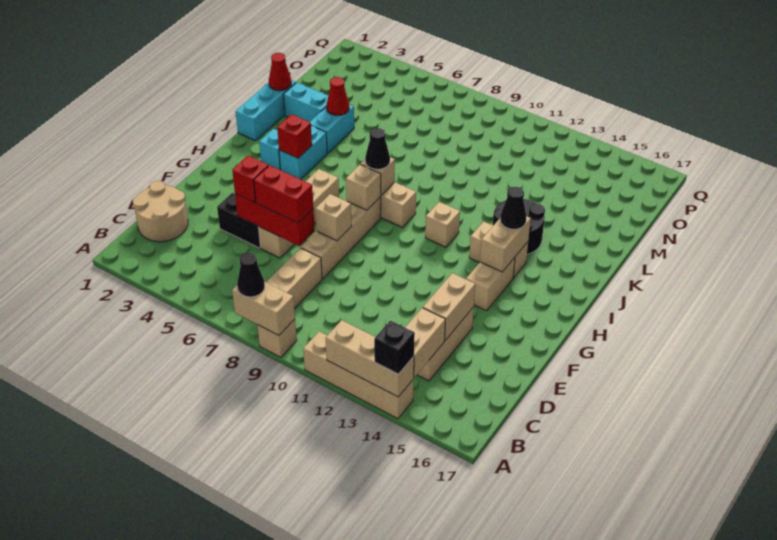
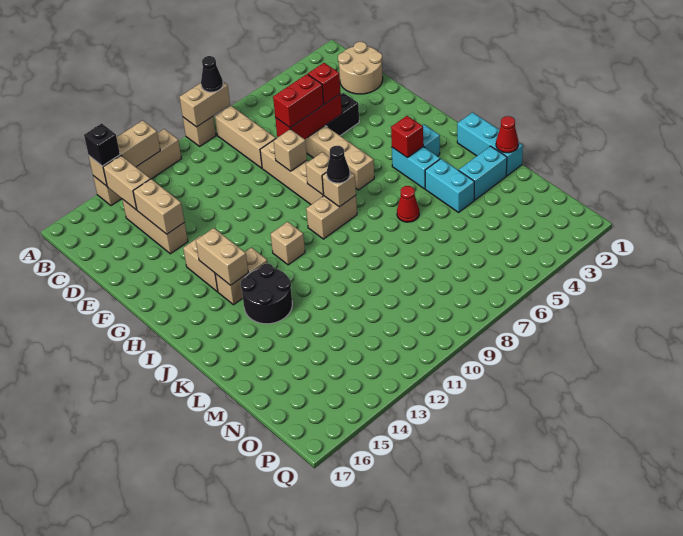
black cone I14 level 3 -> none
red cone L4 level 2 -> red cone K6 level 1

